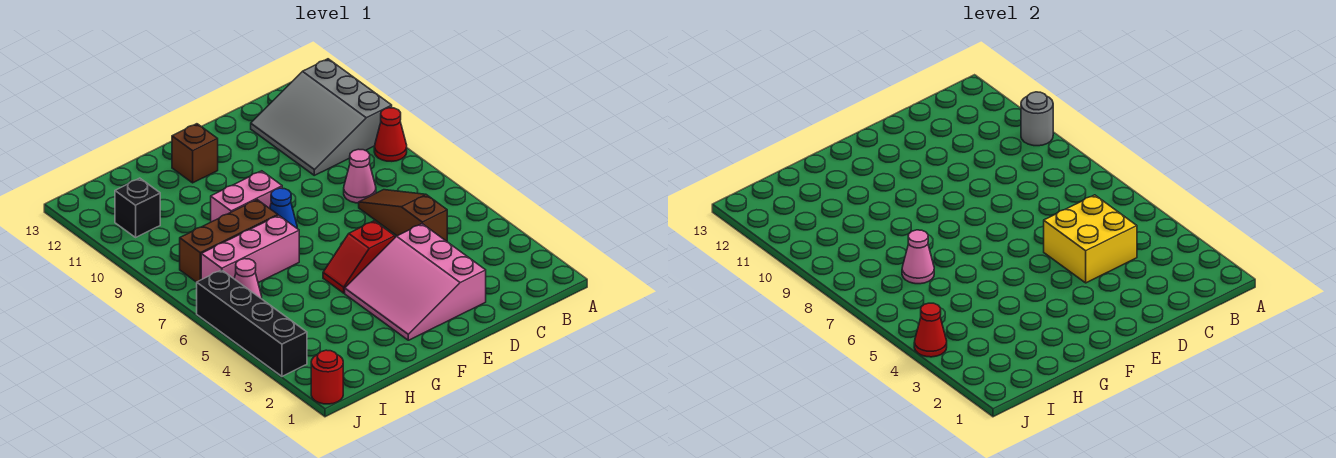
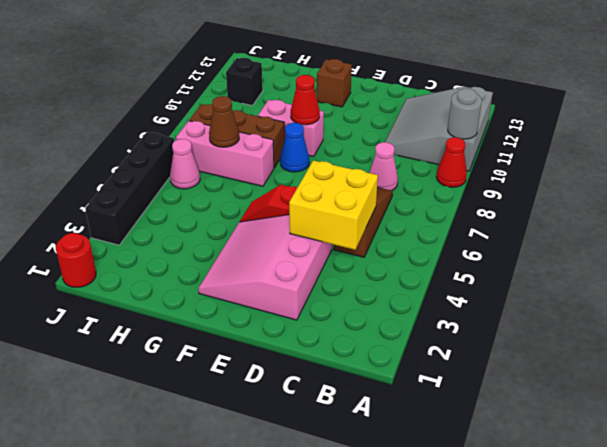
pink cone H7 level 2 -> brown cone H7 level 2
red cone J4 level 2 -> red cone F9 level 2

